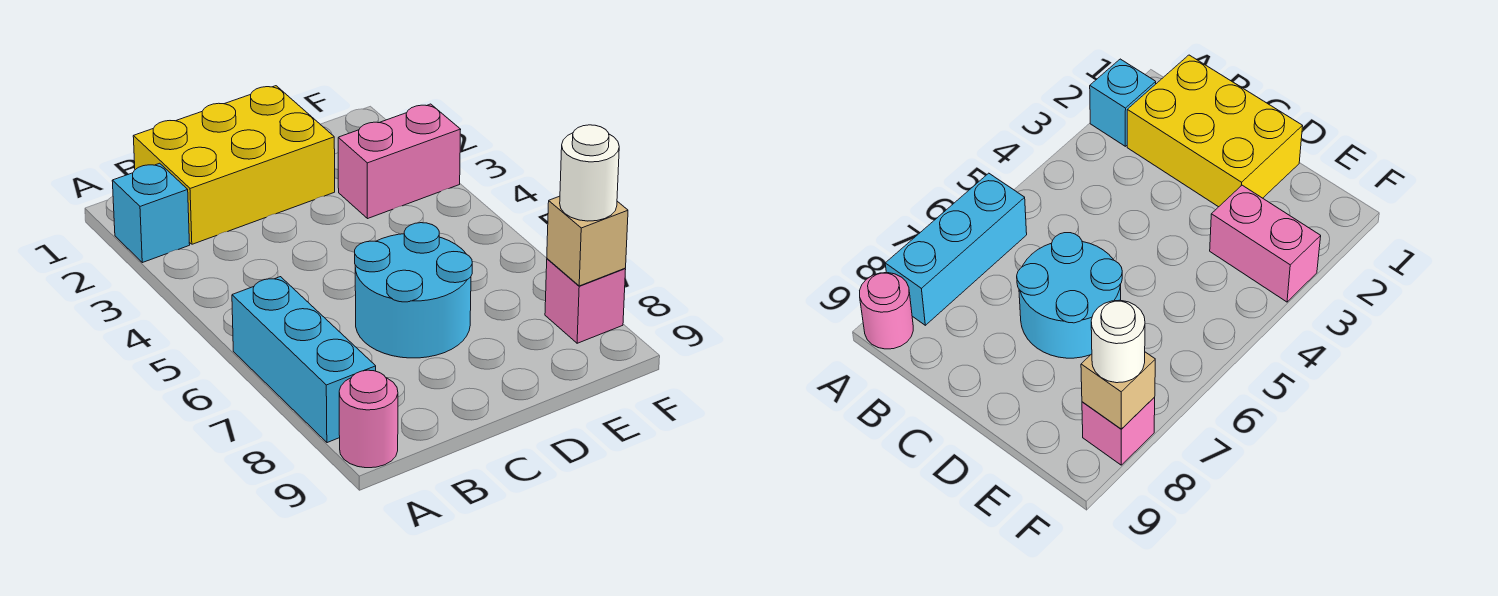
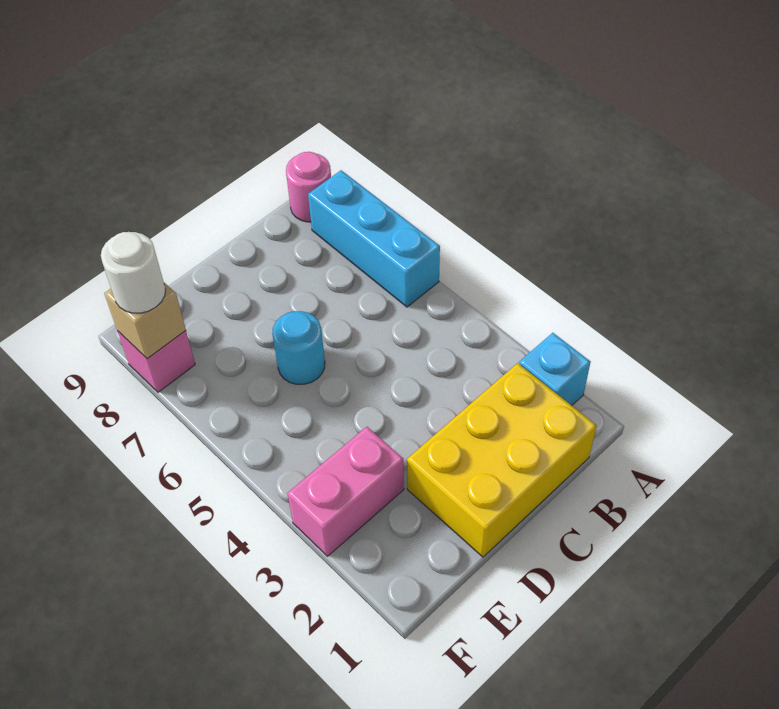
cyan round brick C6:D7 level 1 -> cyan round brick D6 level 1

